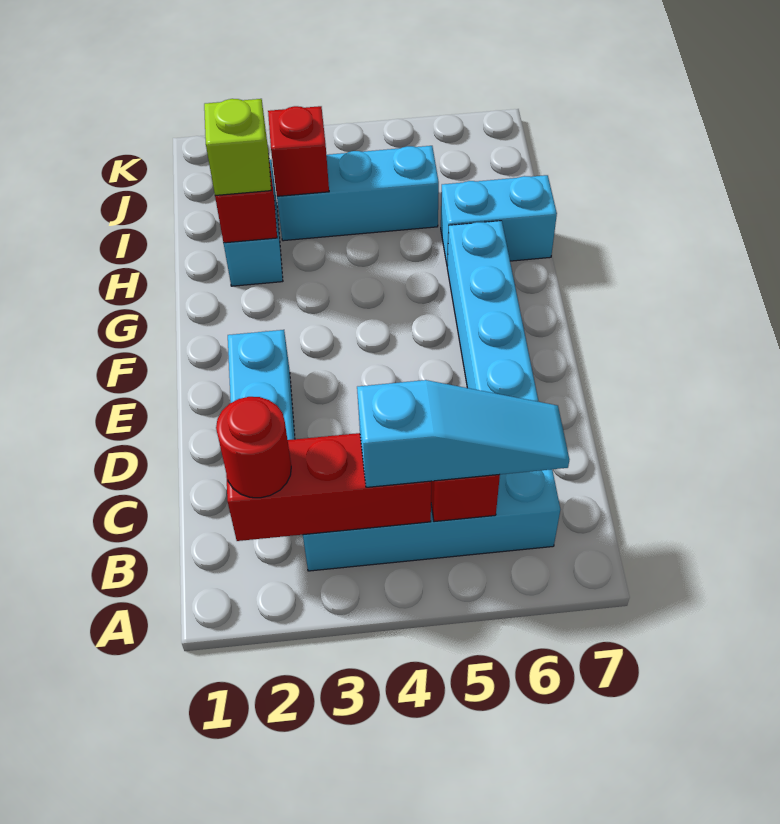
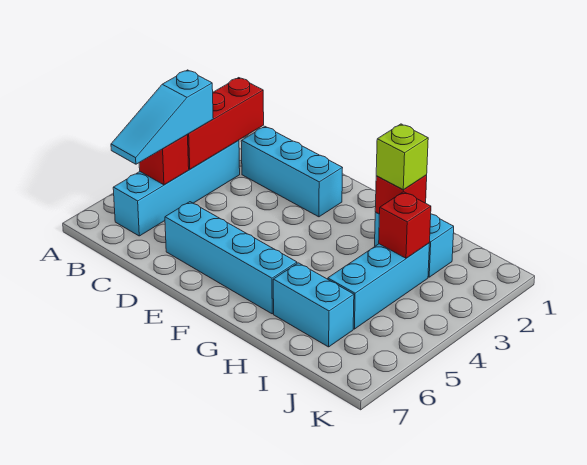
red round brick B2 level 3 -> none
cyan brick H6:H7 level 1 -> cyan brick H6:I6 level 1

